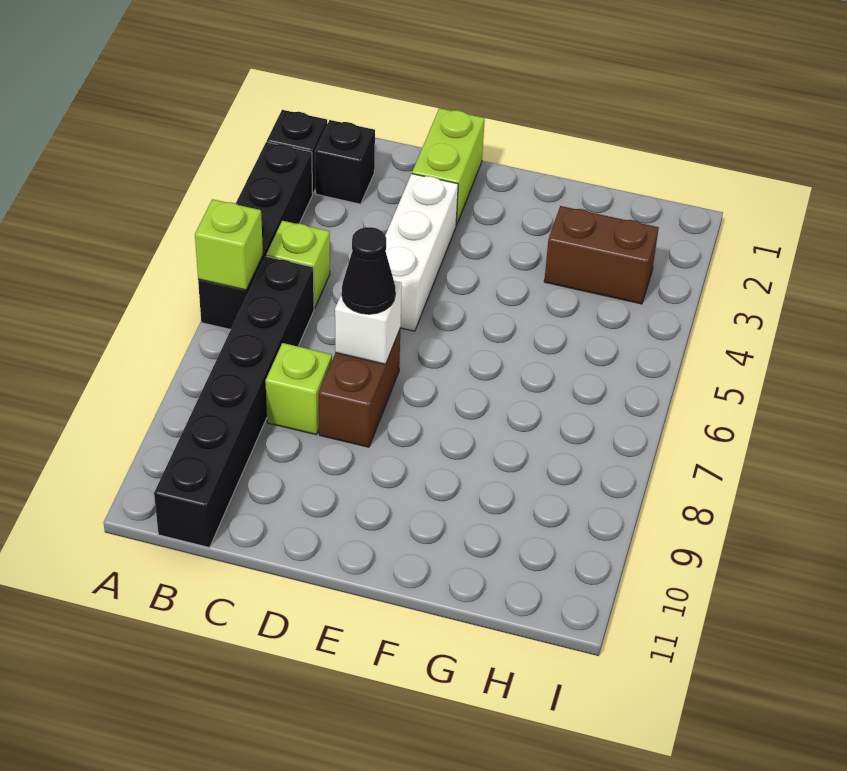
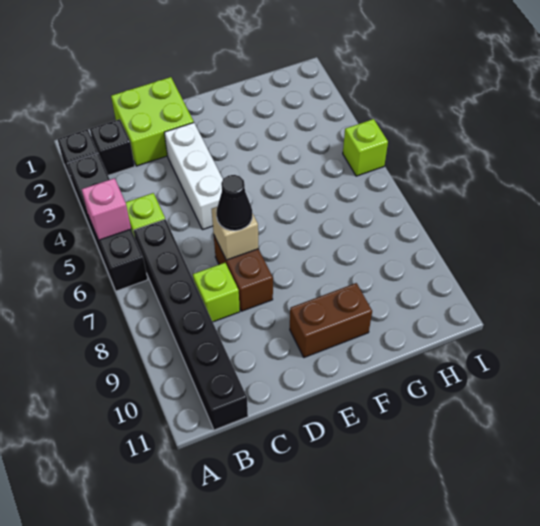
none -> pink brick A5 level 2
lime brick A6 level 2 -> lime brick I5 level 1
lime brick D1:D2 level 1 -> lime brick C1:D2 level 1
white brick D7 level 2 -> tan brick D7 level 2
brown brick G3:H3 level 1 -> brown brick E10:F10 level 1

